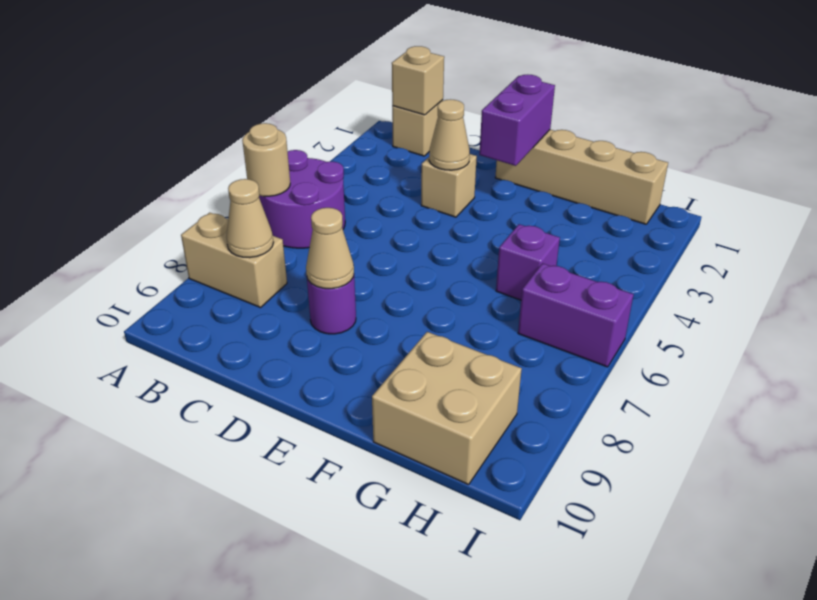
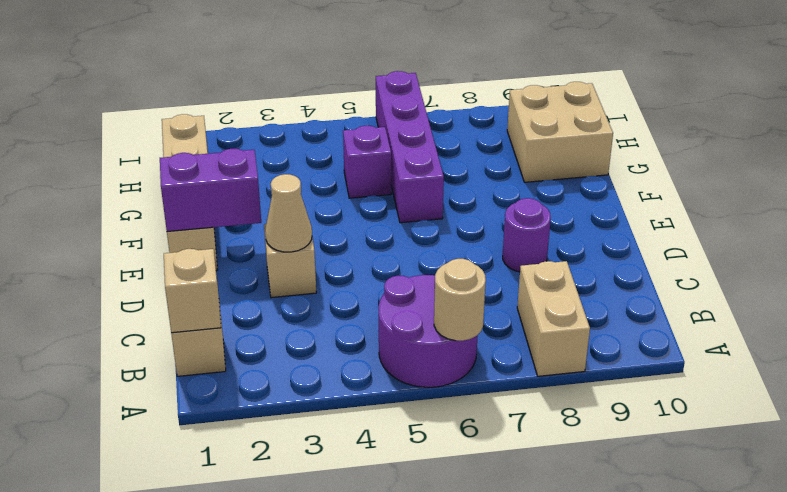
tan cone B8 level 2 -> none
tan cone D8 level 2 -> none
purple brick H6:I6 level 1 -> purple brick F6:I6 level 1

